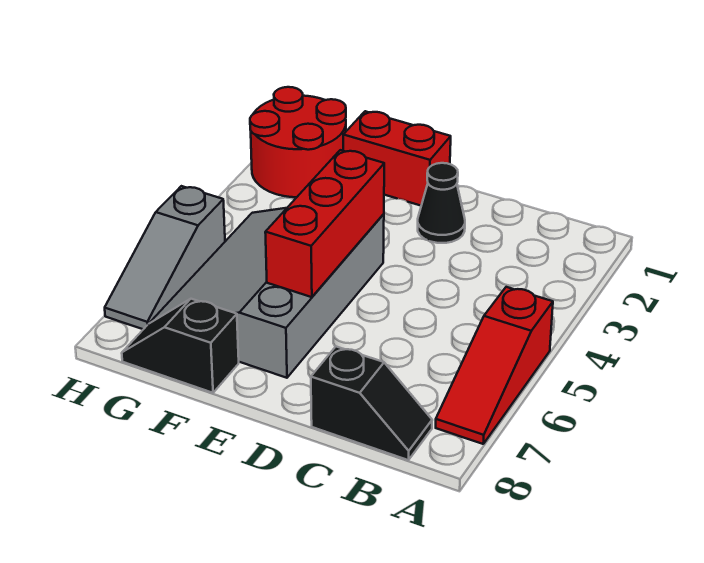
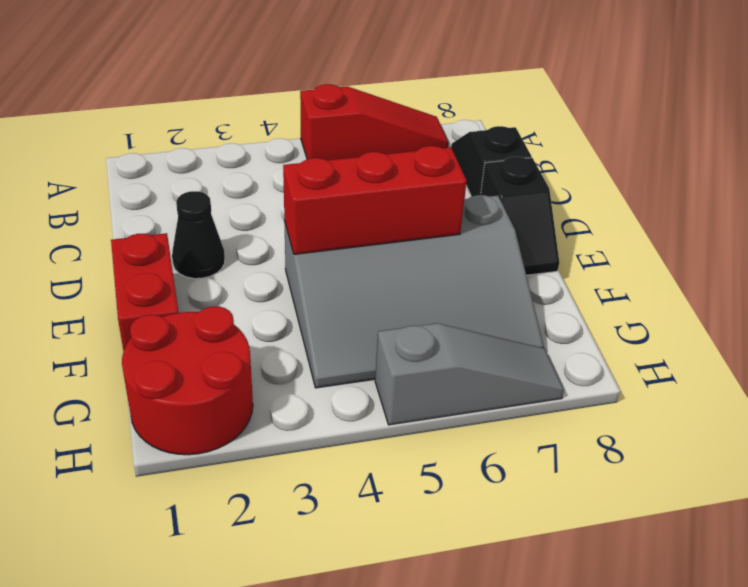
black slope F8:G8 level 1 top F -> black slope D8:E8 level 1 top D

